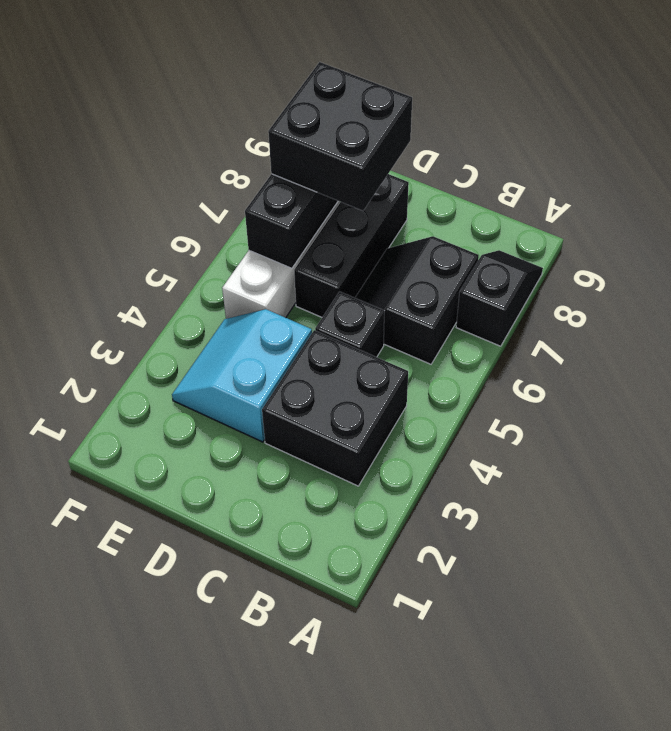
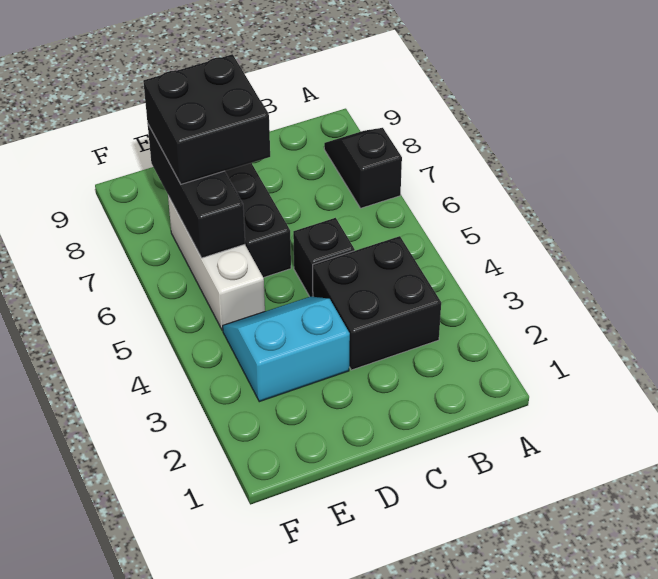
black slope B6:C7 level 1 top B -> none
cyan slope D3:E4 level 1 top D -> cyan slope D3:E4 level 1 top 3

